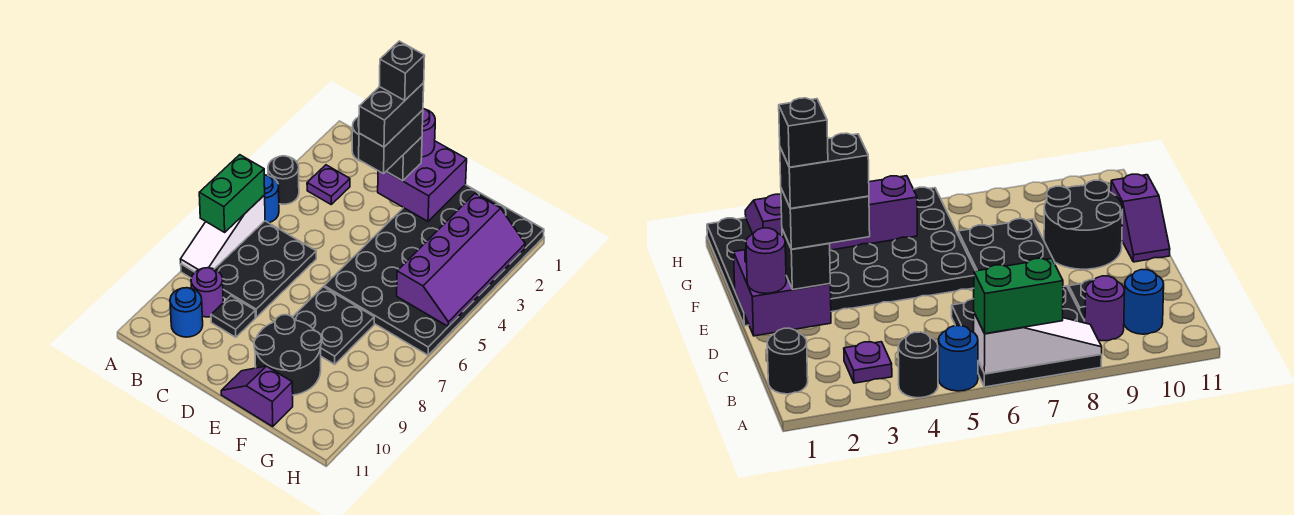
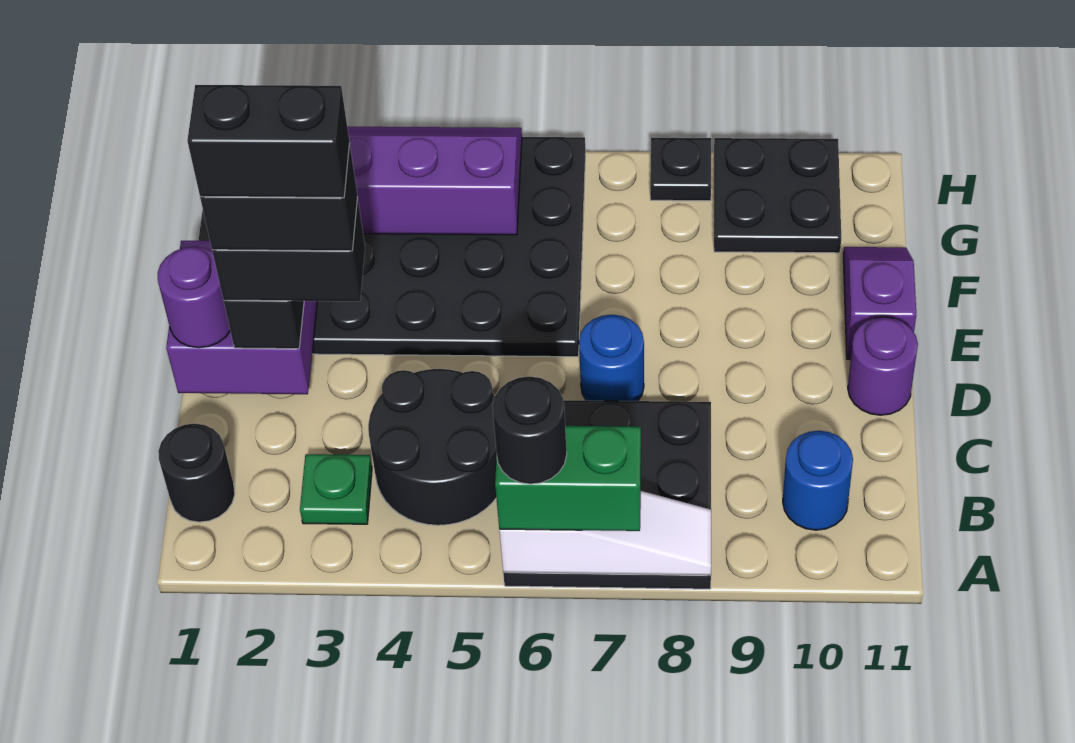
black round brick A4 level 1 -> black round brick A6 level 4
blue round brick A5 level 1 -> blue round brick D7 level 1
purple plate B3 level 1 -> green plate B3 level 1
purple round brick B9 level 1 -> purple round brick D11 level 1
black plate C9 level 1 -> black plate H8 level 1
black brick D2 level 6 -> black brick D2:D3 level 6
black plate E7:F8 level 1 -> black plate G9:H10 level 1
black round brick E9:F10 level 1 -> black round brick B4:C5 level 1
purple slope E11:F11 level 1 top F -> purple slope E11:F11 level 1 top E

